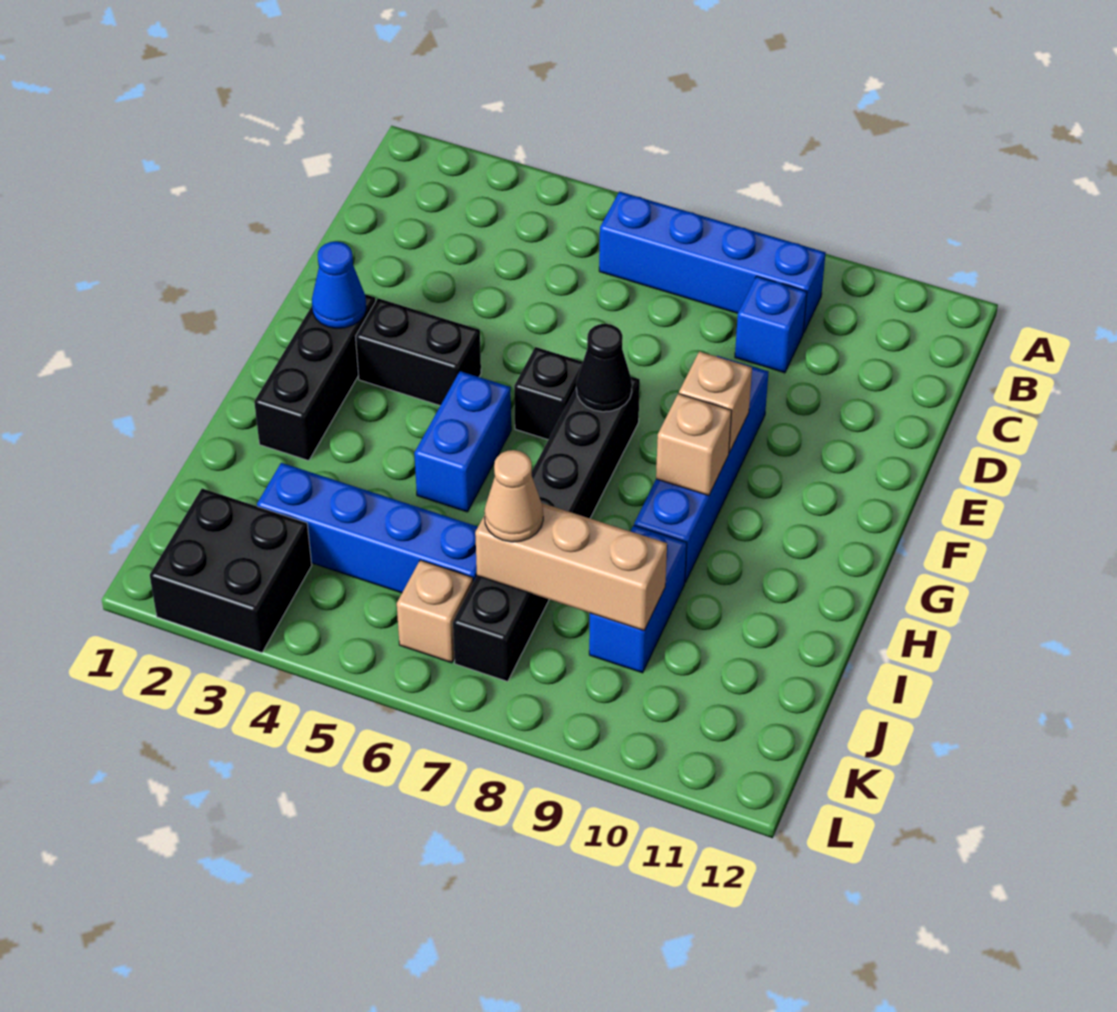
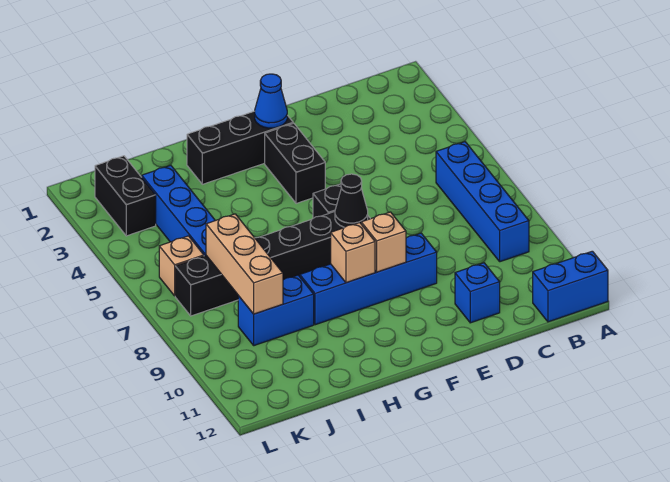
blue brick C9 level 1 -> blue brick D11 level 1
blue brick G5:H5 level 1 -> blue brick A12:B12 level 1
tan cone J7 level 3 -> none
black brick K2:L3 level 1 -> black brick K2:K3 level 1

